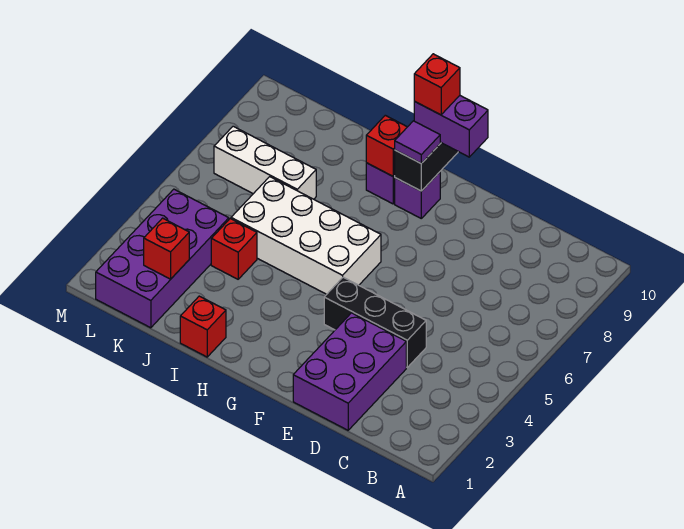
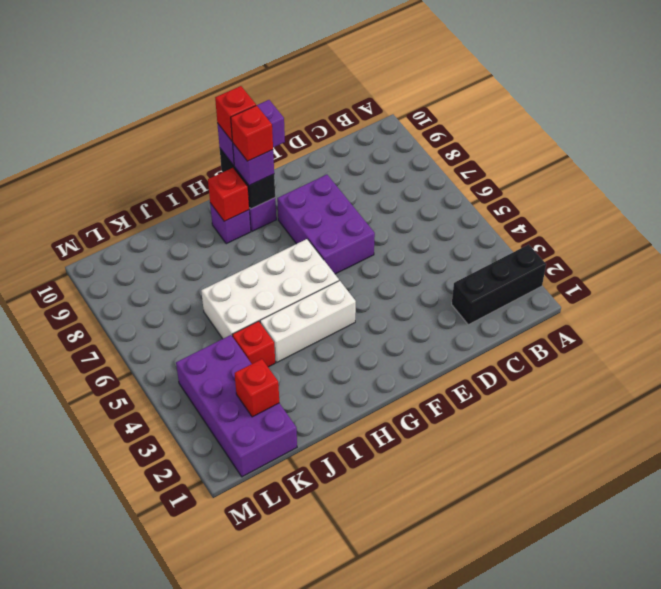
purple brick D1:E3 level 1 -> purple brick E6:F8 level 1
black brick D4:F4 level 1 -> black brick A2:C2 level 1
purple tile G9 level 3 -> purple brick G9 level 3
red brick I1 level 1 -> red brick G9 level 4
white brick J7:L7 level 1 -> white brick G4:I4 level 1

